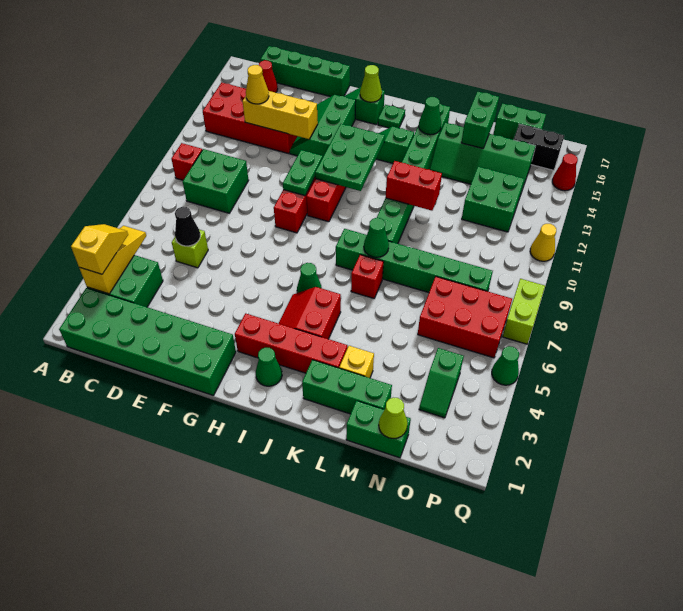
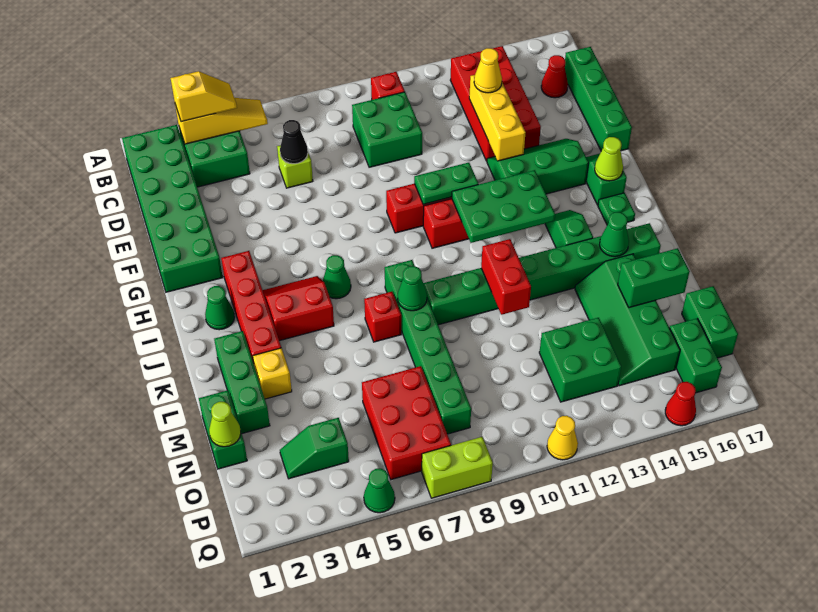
black brick O16:P16 level 1 -> green brick O16:P16 level 1

